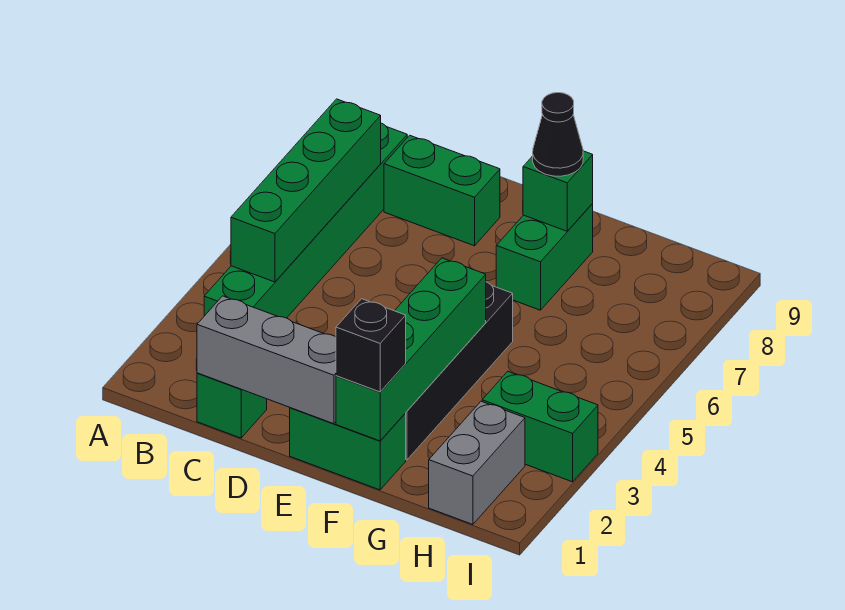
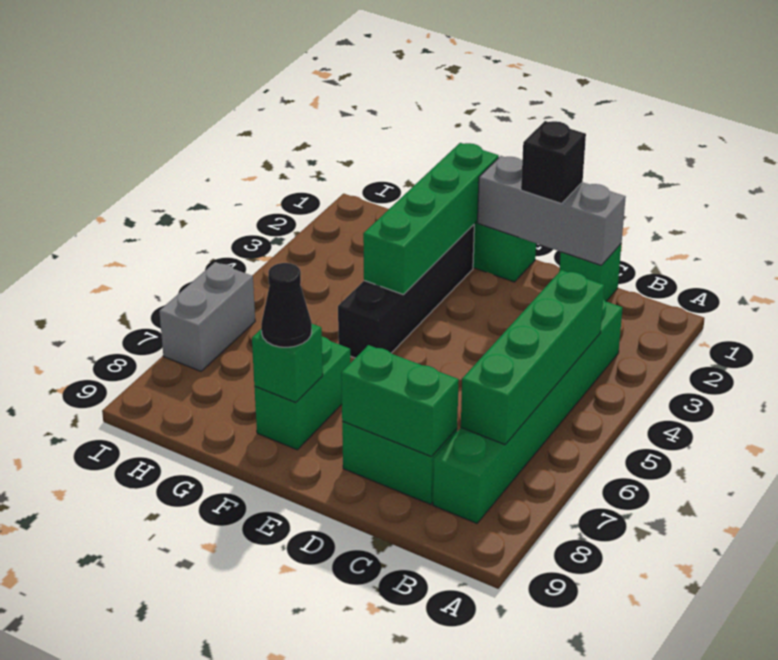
black brick F1 level 3 -> black brick D1 level 3
grey brick H1:H2 level 1 -> grey brick I6:I7 level 1
green brick H3:I3 level 1 -> green brick C8:D8 level 2

